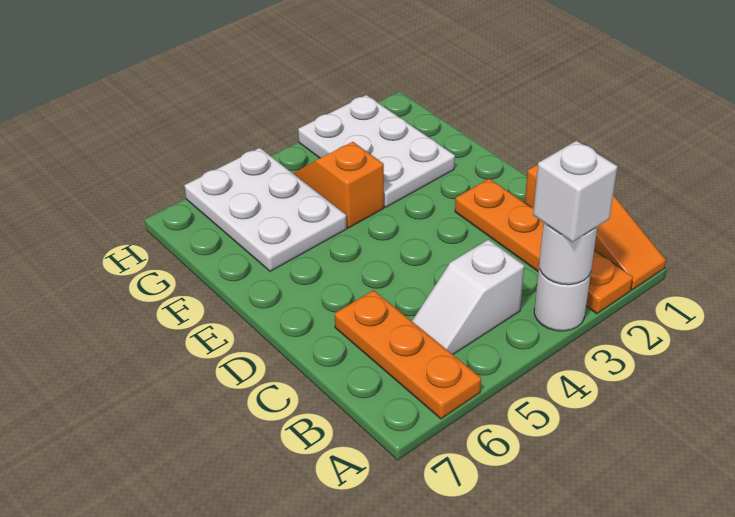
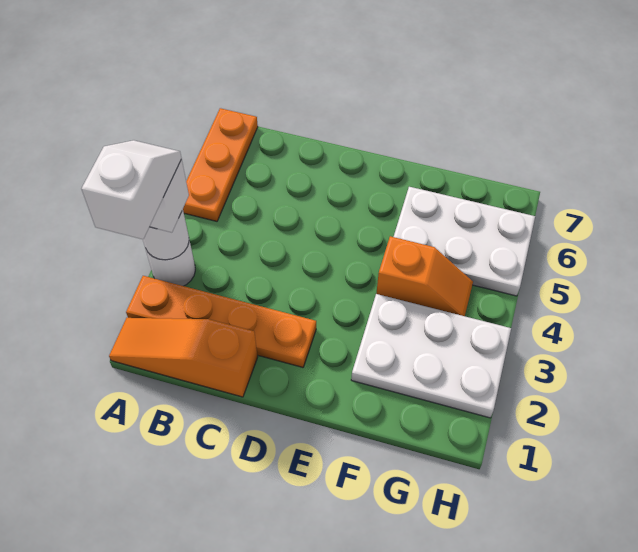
orange plate A6:C6 level 1 -> orange plate A5:A7 level 1
white slope B4:B5 level 1 top 4 -> white slope A2:A3 level 4 top 2

